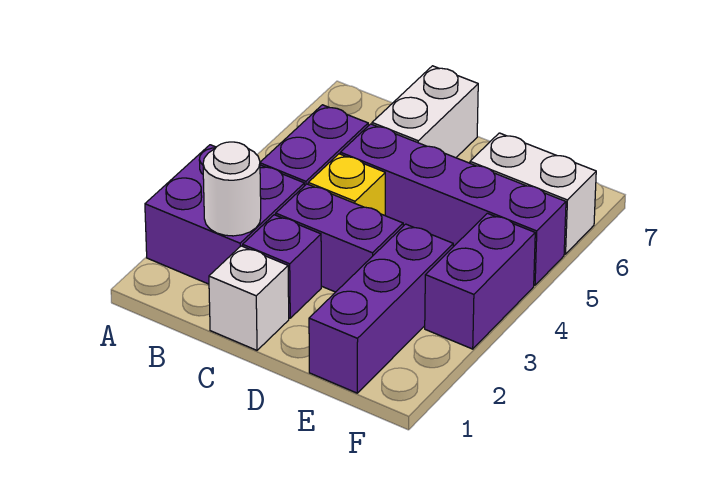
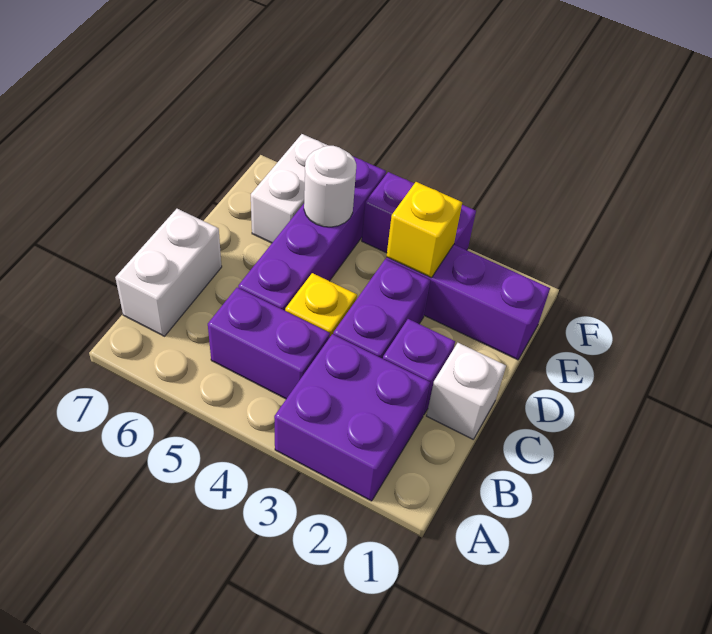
white round brick B2 level 2 -> white round brick E5 level 2
white brick C6:C7 level 1 -> white brick B7:C7 level 1
none -> yellow brick E3 level 2

